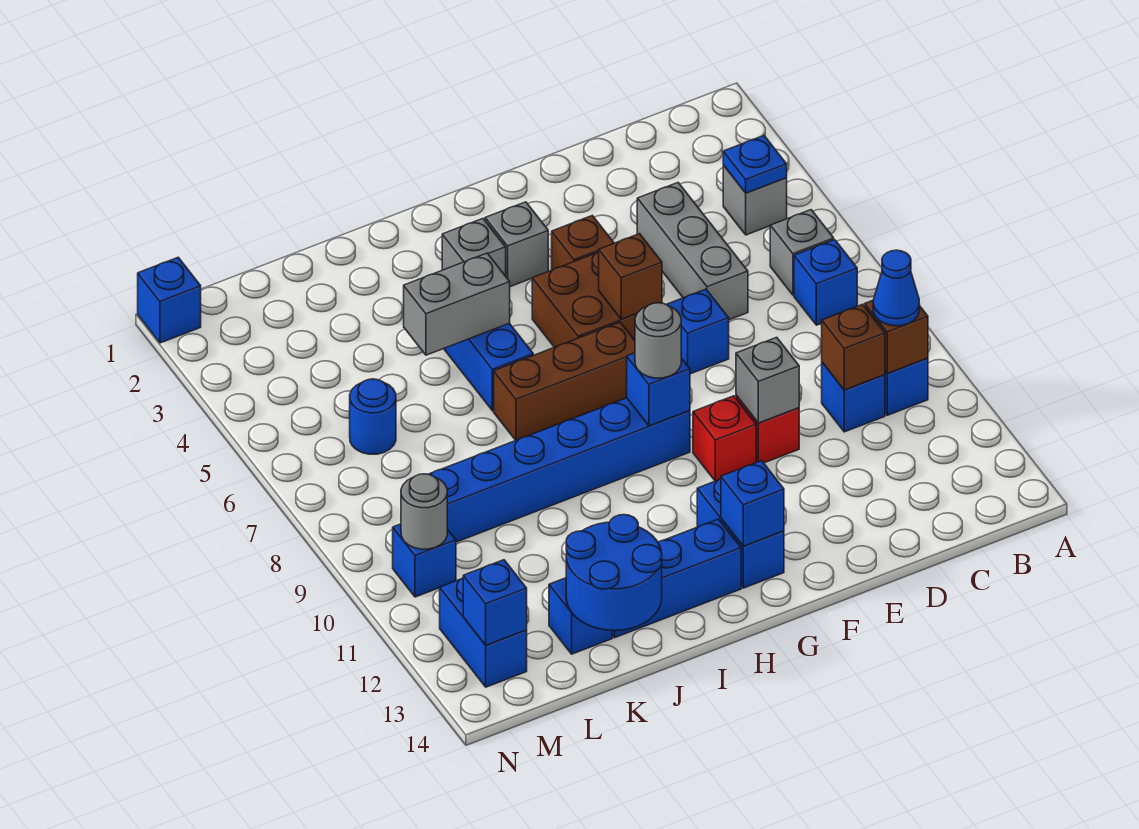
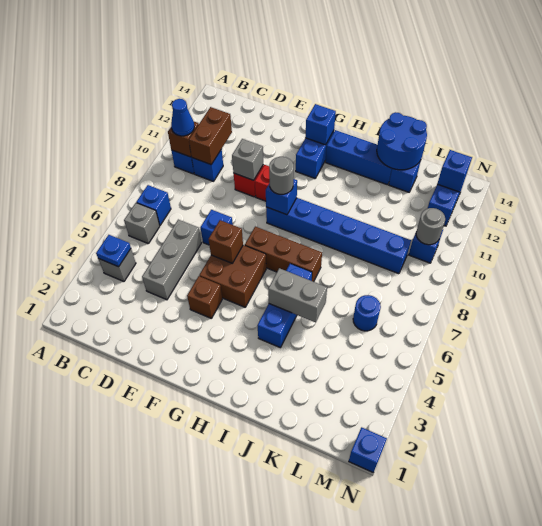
brown brick C10 level 2 -> brown brick C10:C11 level 2
grey brick G3 level 1 -> none
grey brick H3 level 1 -> none

